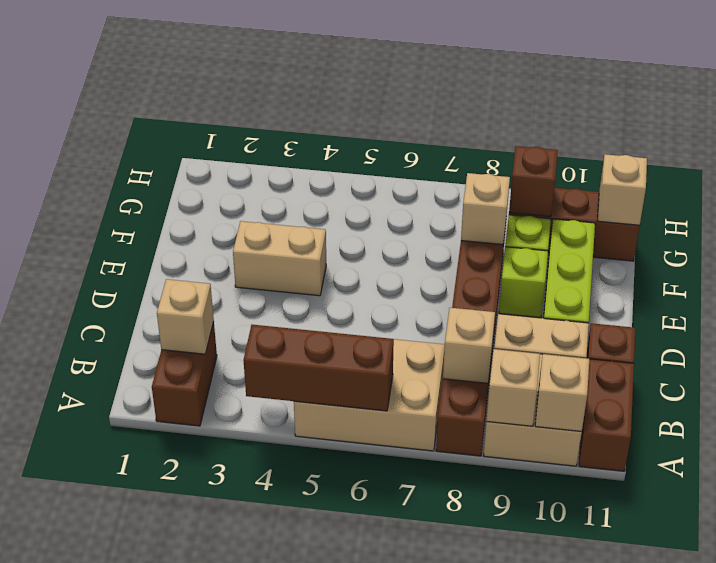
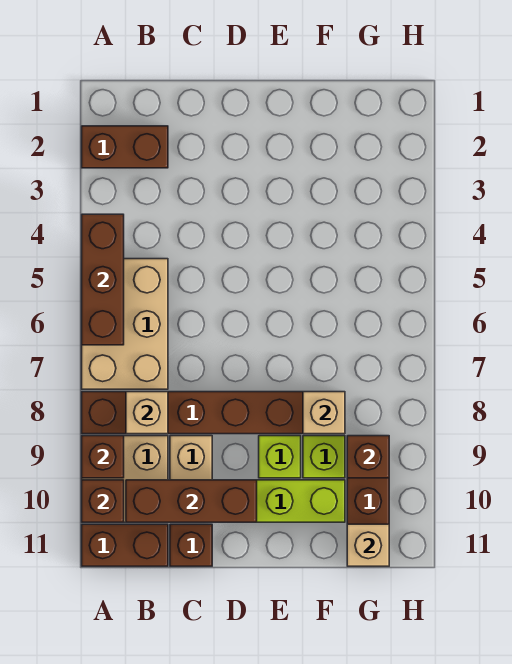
tan brick A9 level 2 -> brown brick A9 level 2
tan brick A10 level 2 -> brown brick A10 level 2
tan brick B2 level 2 -> none
none -> brown brick B10:D10 level 2
tan brick E3:E4 level 1 -> none

